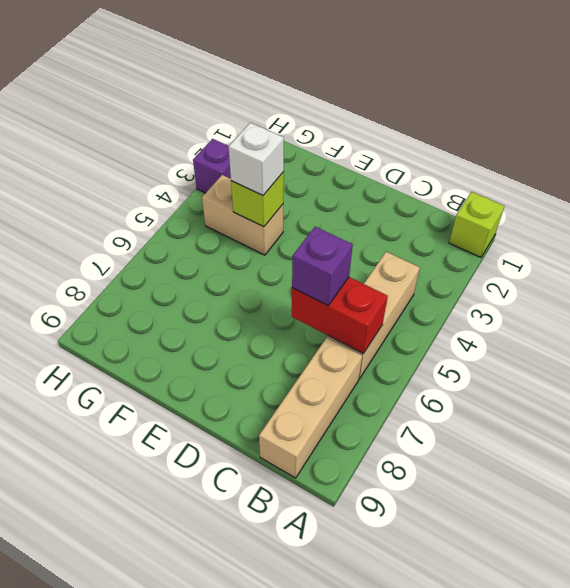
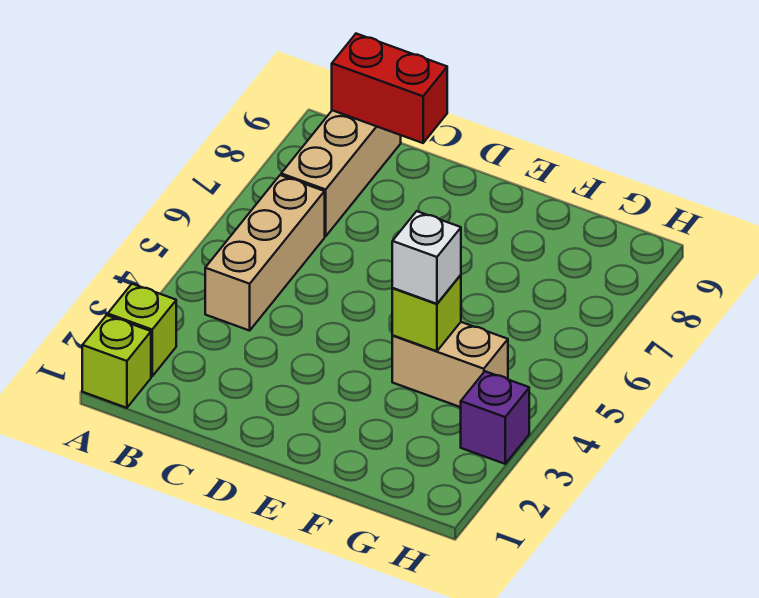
none -> lime brick A2 level 1
red brick B6:C6 level 2 -> red brick B9:C9 level 2
purple brick C6 level 3 -> none

